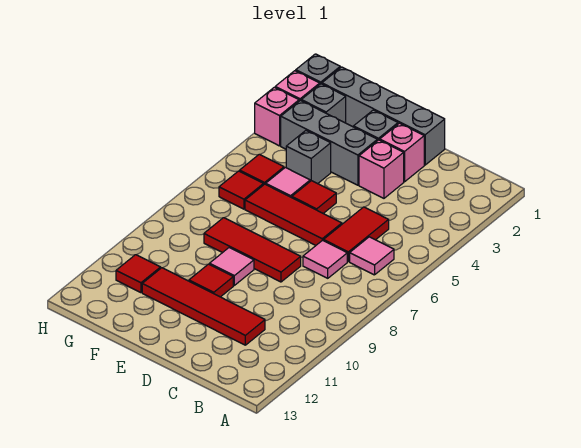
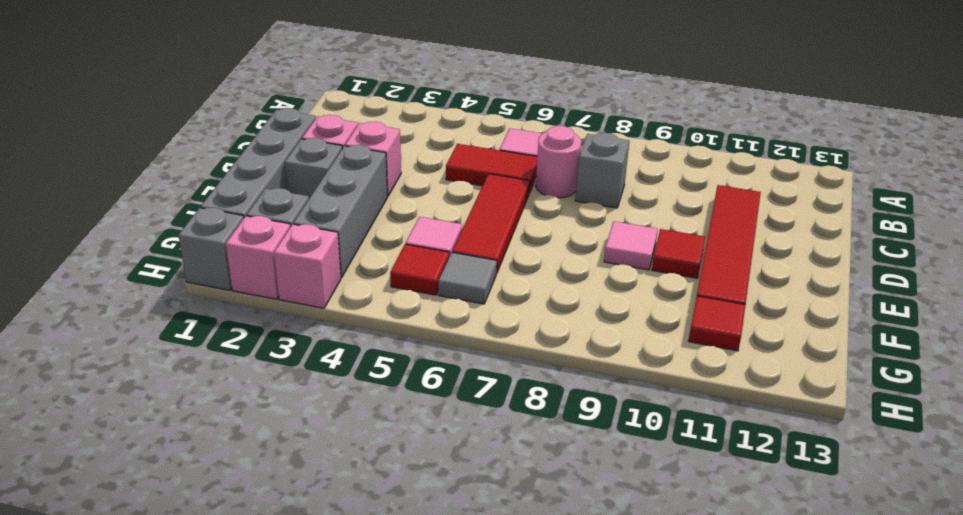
pink tile C7 level 1 -> pink round brick C7 level 1
red tile D8:F8 level 1 -> none
red tile E5 level 1 -> none
grey brick F4 level 1 -> grey brick C8 level 1
red tile G6 level 1 -> grey tile G6 level 1

